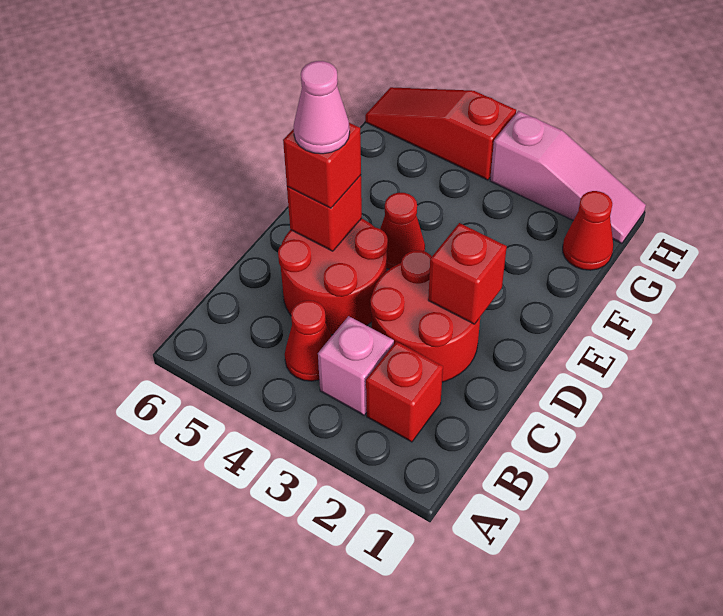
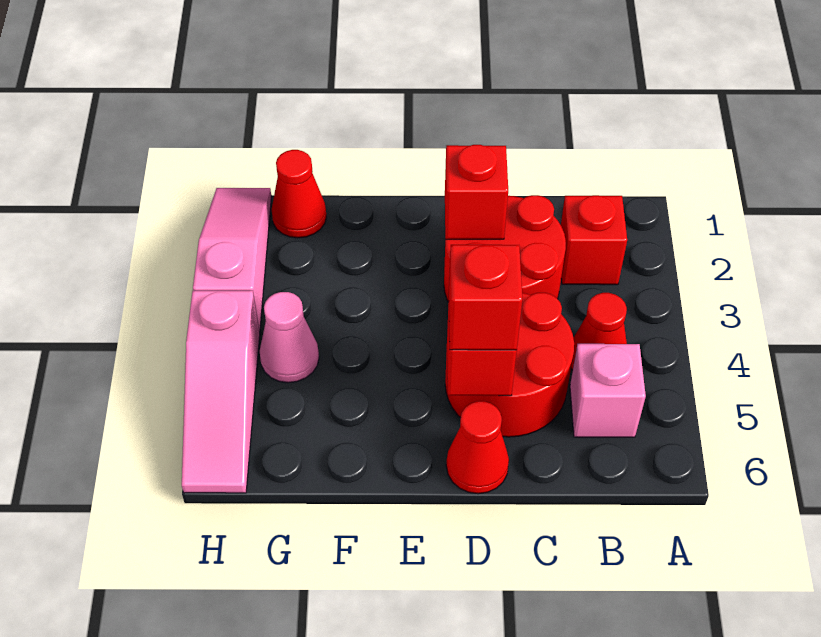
pink brick B3 level 1 -> pink brick B5 level 1
pink cone D5 level 4 -> pink cone G4 level 1
red cone E4 level 1 -> red cone D6 level 1
red slope H4:H6 level 1 top 4 -> pink slope H4:H6 level 1 top 4

